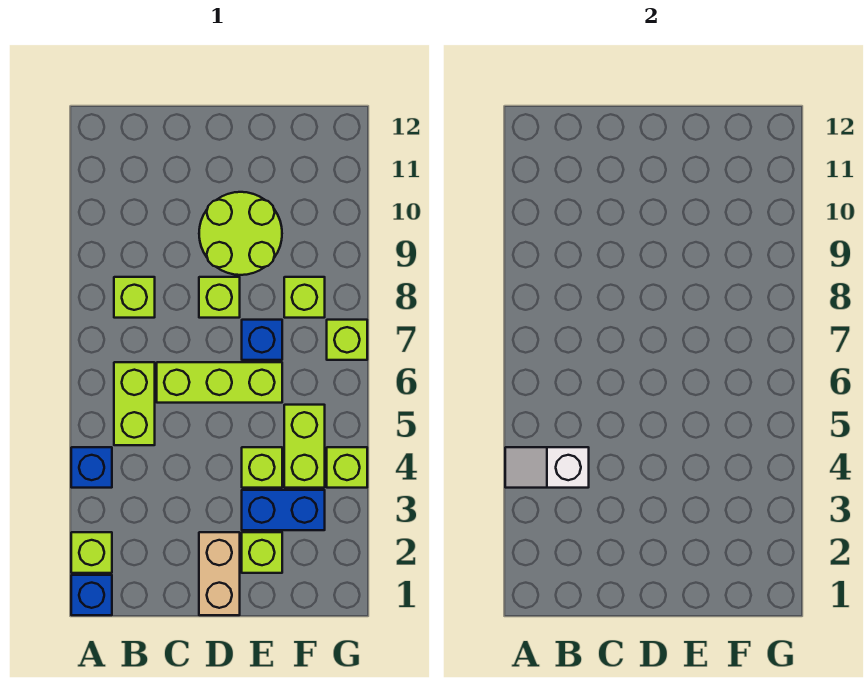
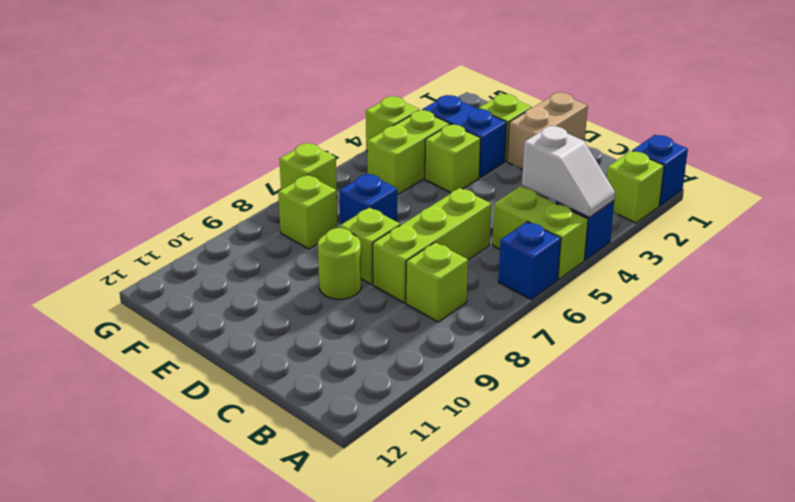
none -> blue brick A6 level 1
lime brick B5:B6 level 1 -> lime brick A5:B5 level 1
lime brick C6:E6 level 1 -> lime brick C6:C8 level 1
lime round brick D9:E10 level 1 -> lime round brick D9 level 1

